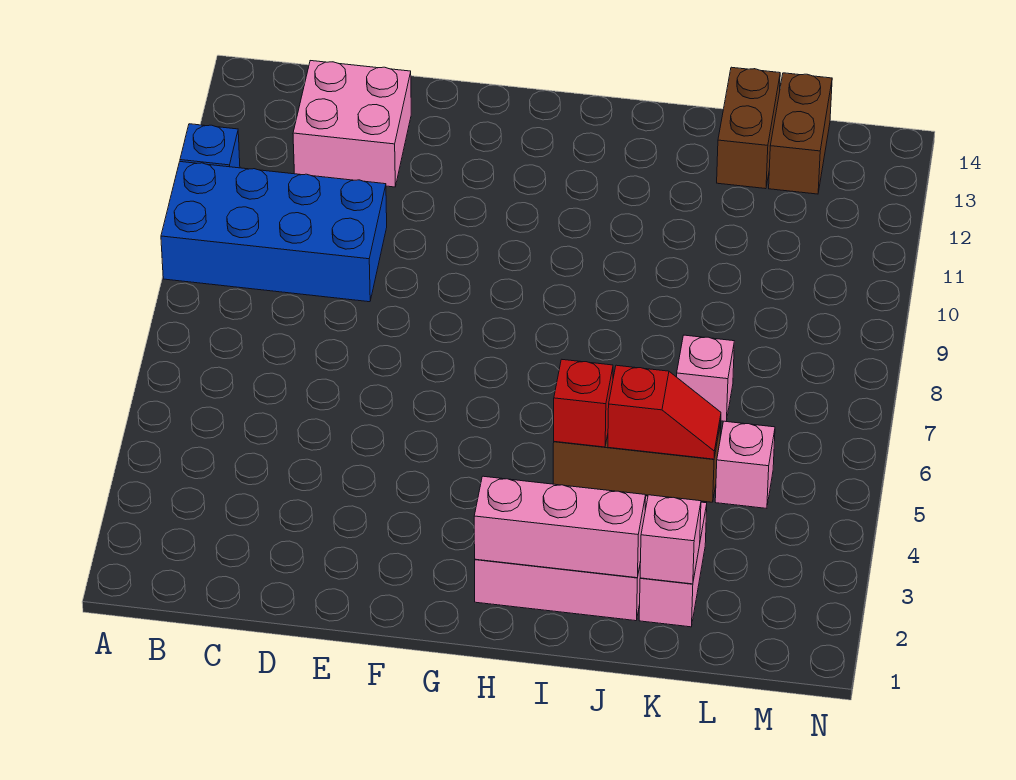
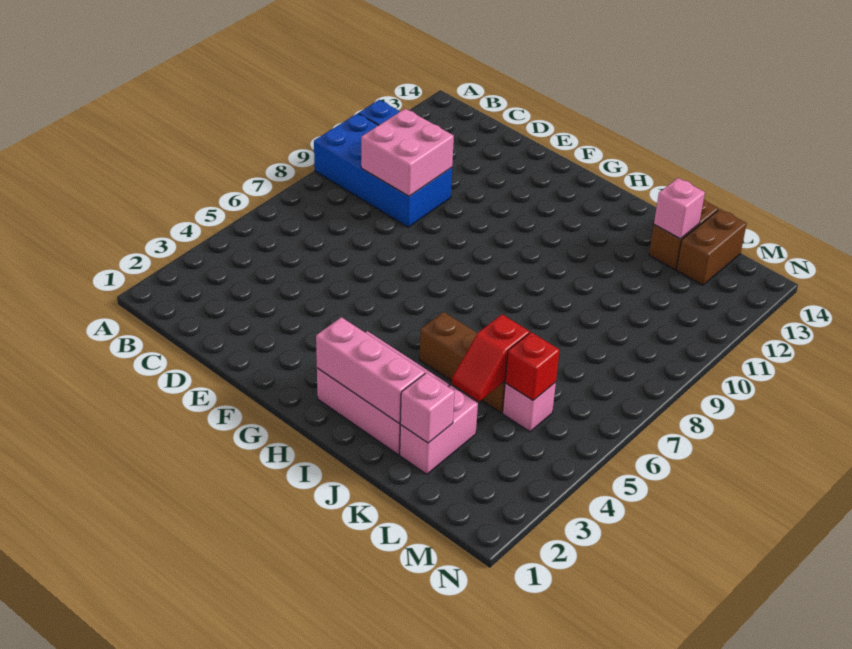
pink brick C12:D13 level 1 -> pink brick C9:D10 level 2
red brick I5 level 2 -> red brick L5 level 2
red slope J5:K5 level 2 top J -> red slope K4:K5 level 2 top 5
pink brick K7 level 1 -> pink brick K13 level 2

